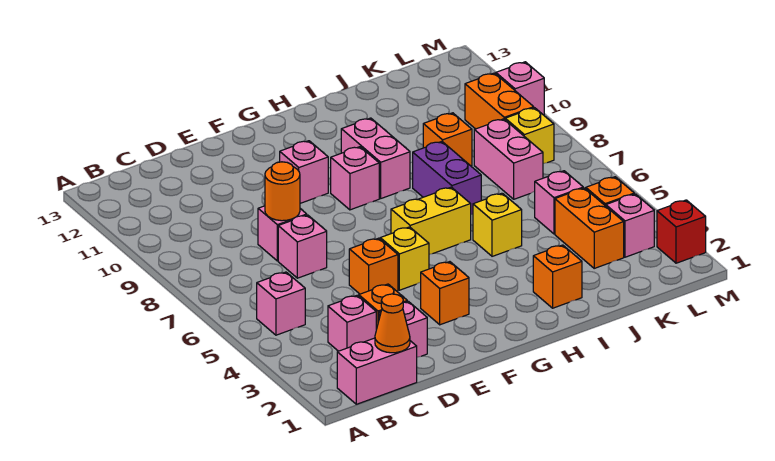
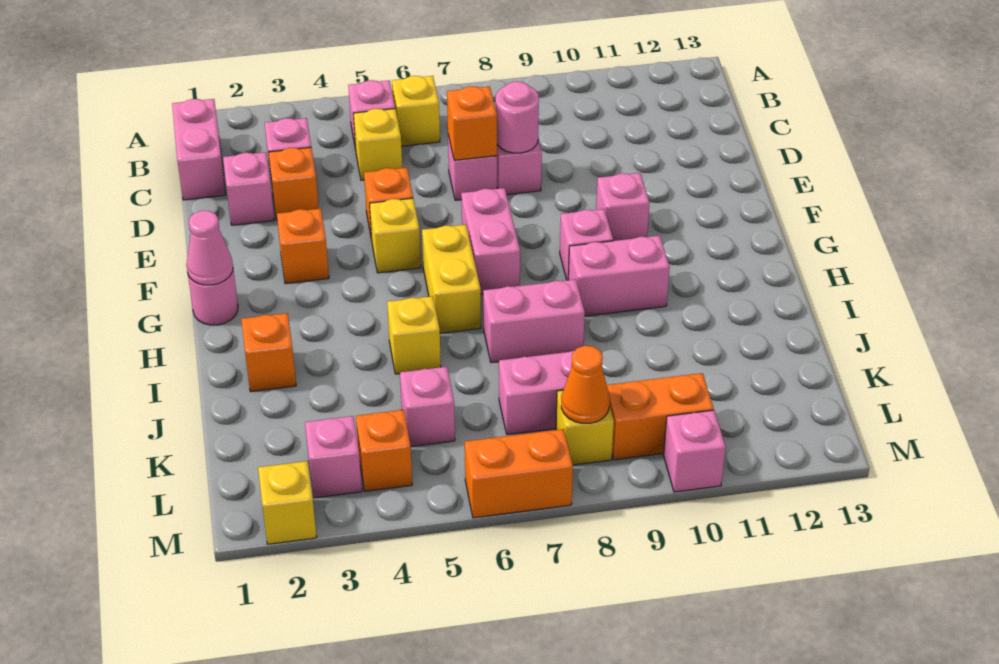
none -> yellow brick B6 level 1
orange cone C1 level 2 -> orange cone L8 level 2
none -> yellow brick C5 level 1
orange round brick D8 level 2 -> pink round brick D8 level 2
none -> pink brick F7:G7 level 1
none -> pink round brick G1 level 1
none -> pink cone G1 level 2
purple brick I7:I8 level 1 -> pink brick I7:I8 level 1
orange brick J9 level 1 -> orange brick D7 level 2
orange brick K3:K4 level 1 -> orange brick M6:M7 level 1
red brick M2 level 1 -> yellow brick M2 level 1

